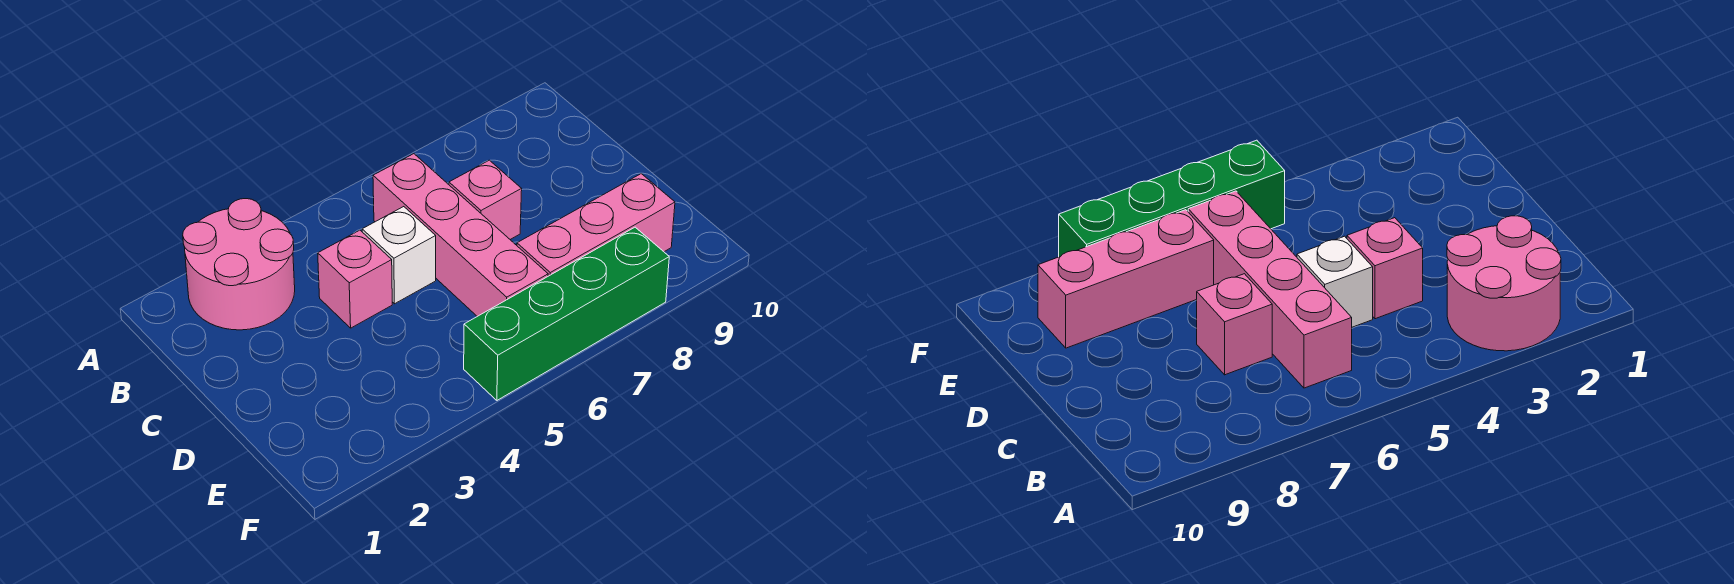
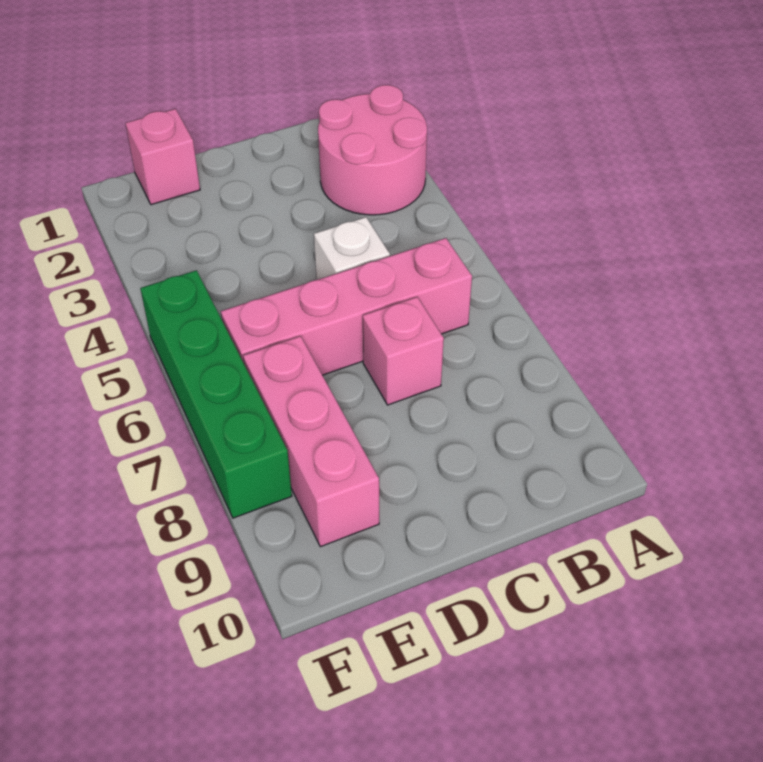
pink brick C4 level 1 -> pink brick E1 level 1

